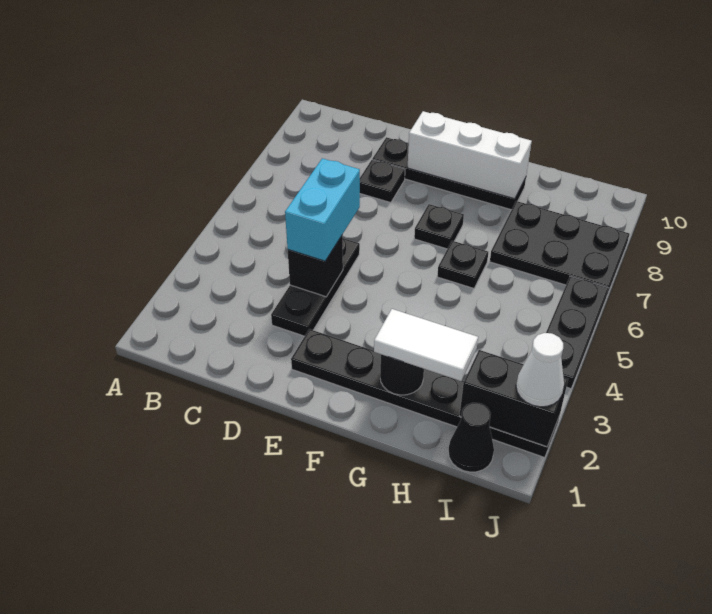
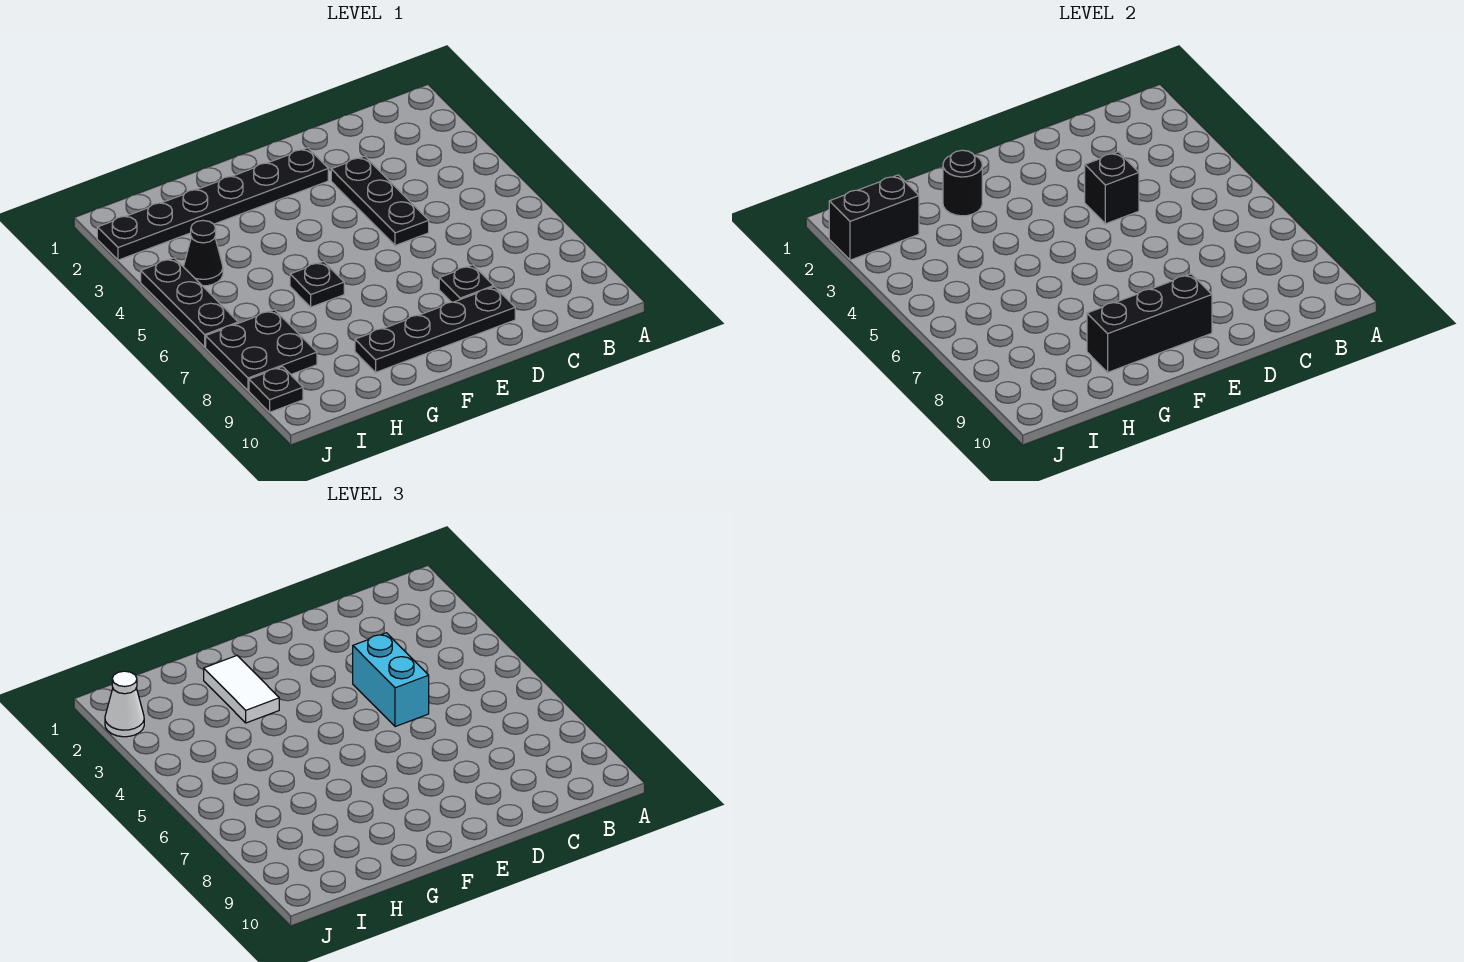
white brick E9:G9 level 2 -> black brick E9:G9 level 2
black plate F7 level 1 -> black plate J9 level 1
white tile G2:H2 level 3 -> white tile G2:G3 level 3
black plate H7:J8 level 1 -> black plate I7:J8 level 1
black cone I1 level 1 -> black cone I4 level 1

